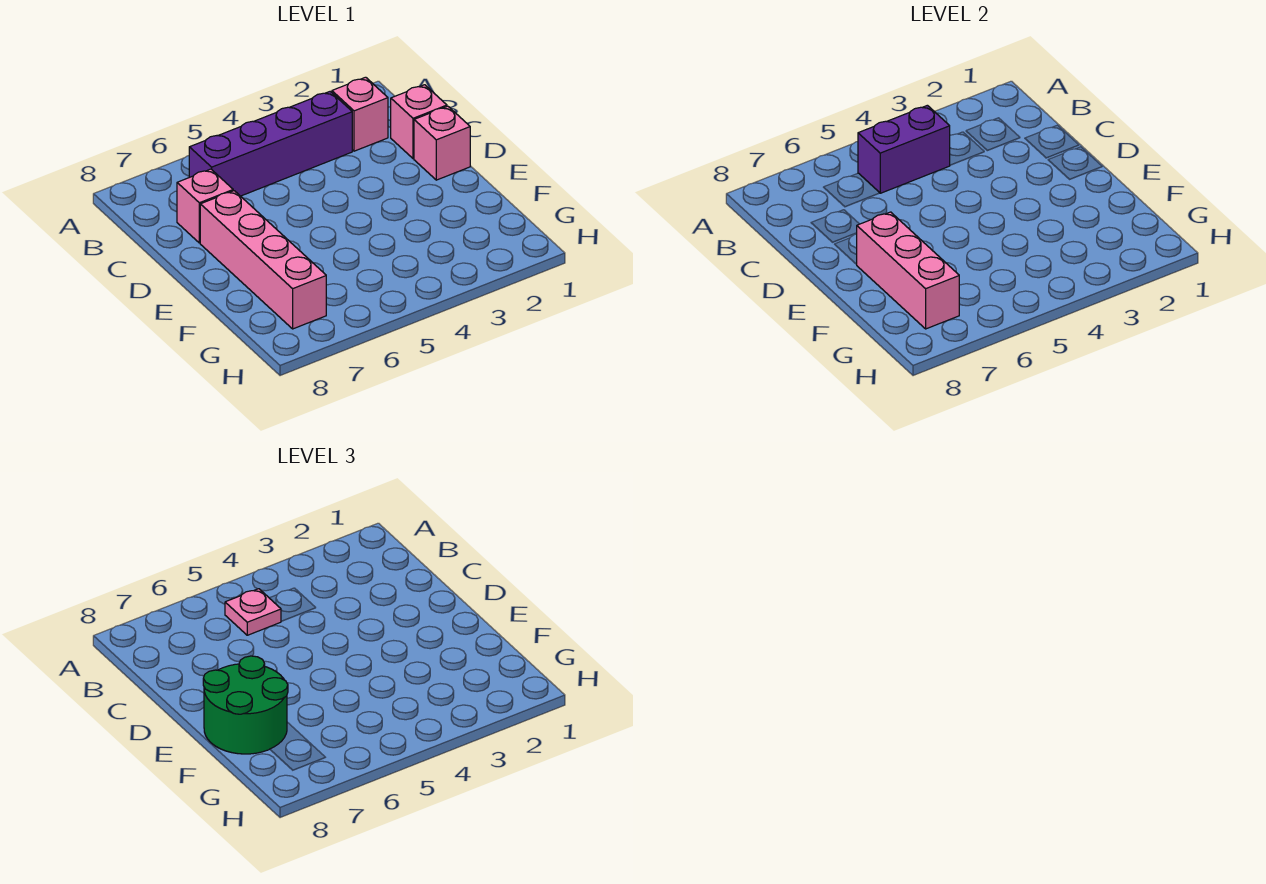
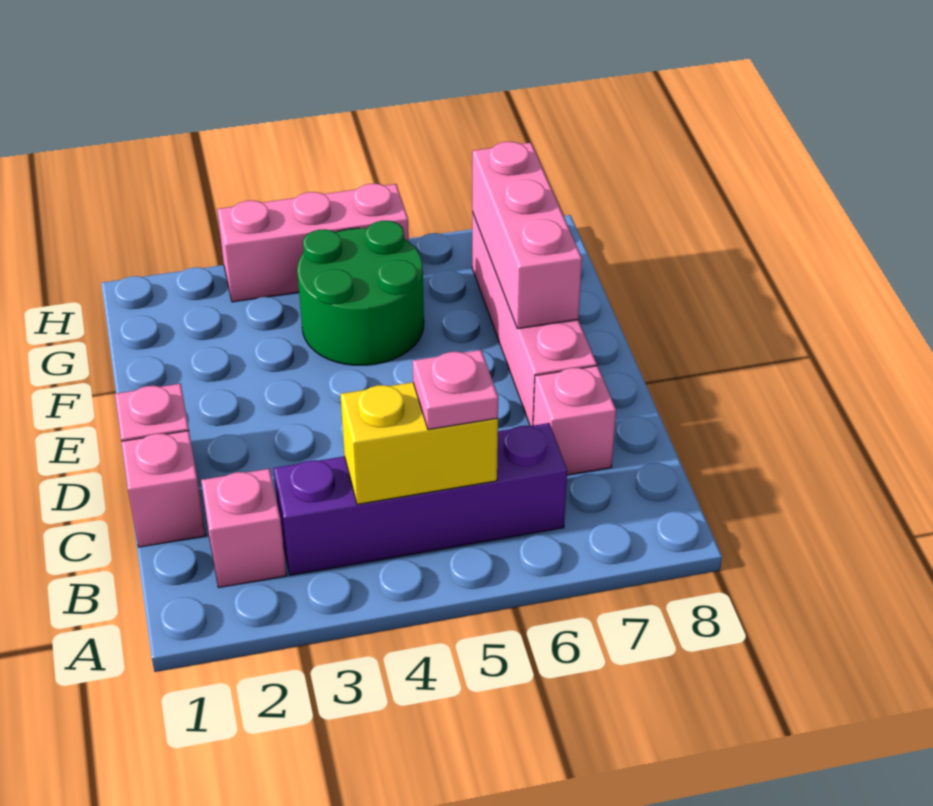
purple brick B4:B5 level 2 -> yellow brick B4:B5 level 2
green round brick E7:F8 level 3 -> green round brick F4:G5 level 1
none -> pink brick H3:H5 level 1

